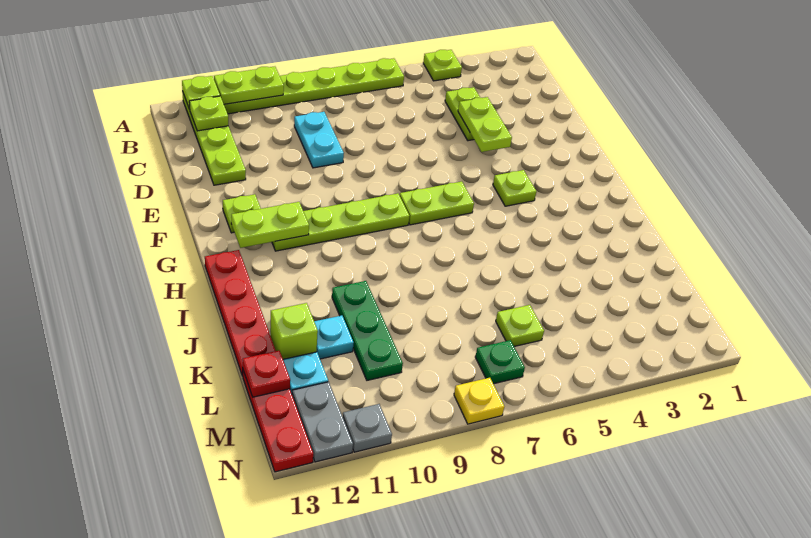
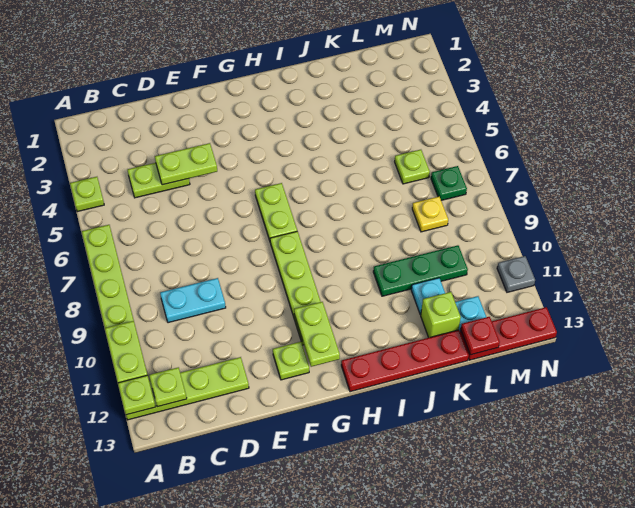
lime plate G4 level 1 -> none
grey plate M12:N12 level 1 -> none
yellow plate N8 level 1 -> yellow plate L8 level 1

